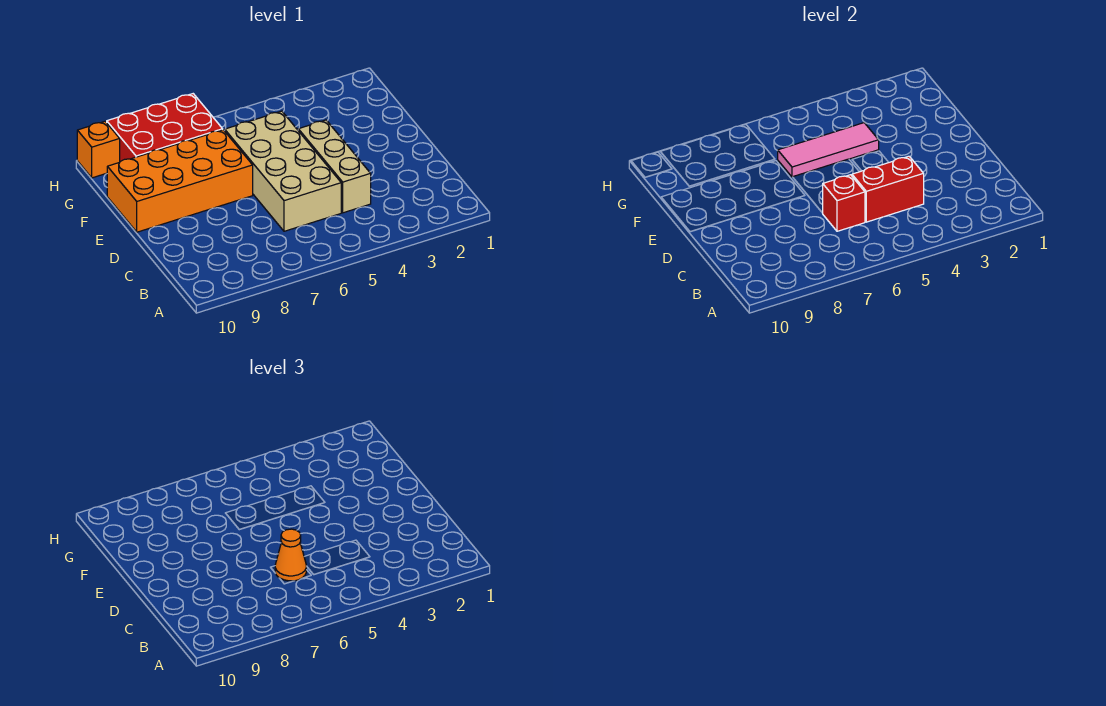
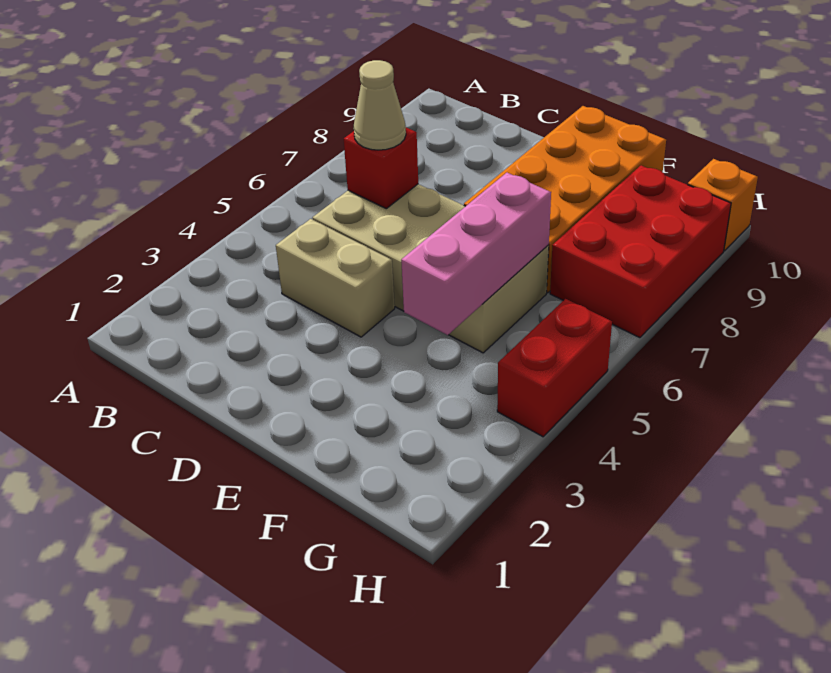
tan brick C4:E4 level 1 -> tan brick C4:D4 level 1
red brick C4:C5 level 2 -> red brick H4:H5 level 1
orange cone C6 level 3 -> tan cone C6 level 3
pink tile F4:F6 level 2 -> pink brick F4:F6 level 2

